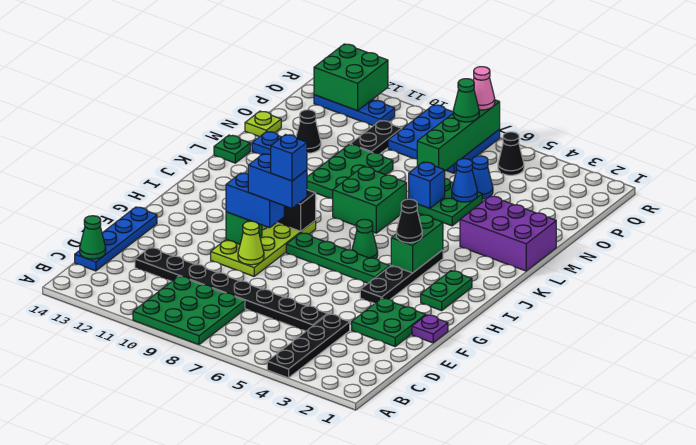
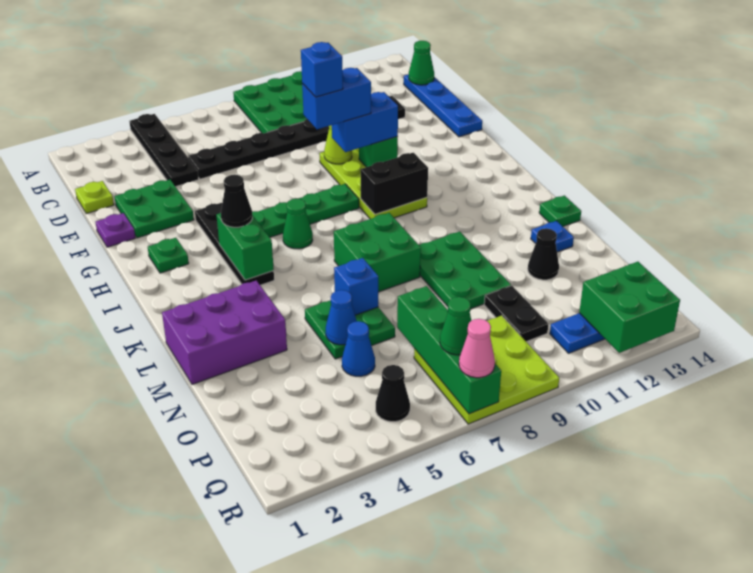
green plate H2:I2 level 1 -> green plate H2 level 1
lime plate N14 level 1 -> lime plate D1 level 1
blue plate P7:R9 level 1 -> lime plate P7:R9 level 1

